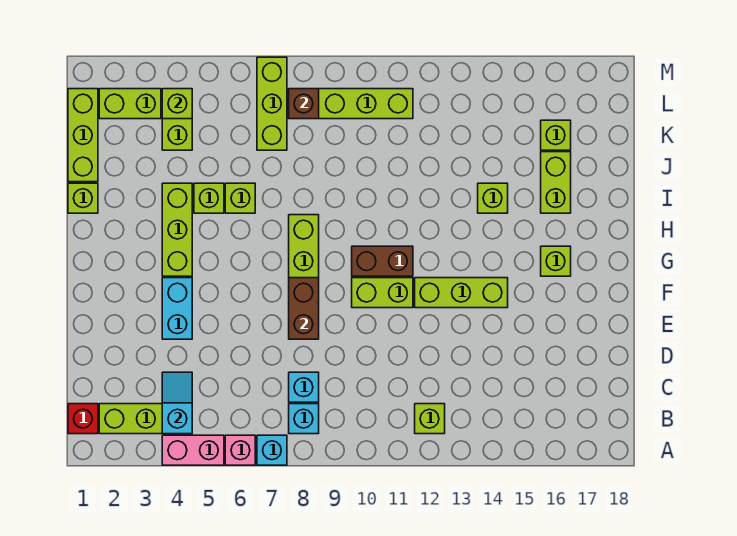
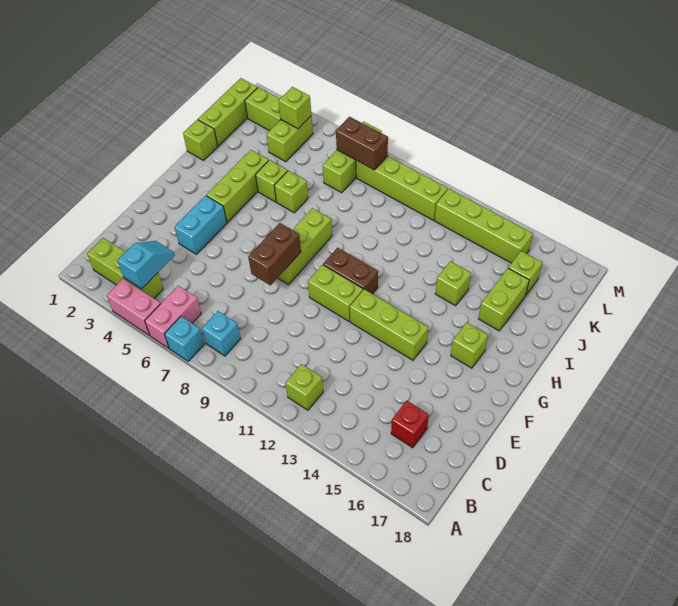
pink brick A6 level 1 -> pink brick A6:B6 level 1
red brick B1 level 1 -> red brick C16 level 1
cyan brick C8 level 1 -> none
brown brick L8 level 2 -> brown brick L7:L8 level 2
none -> lime brick L12:L15 level 1

